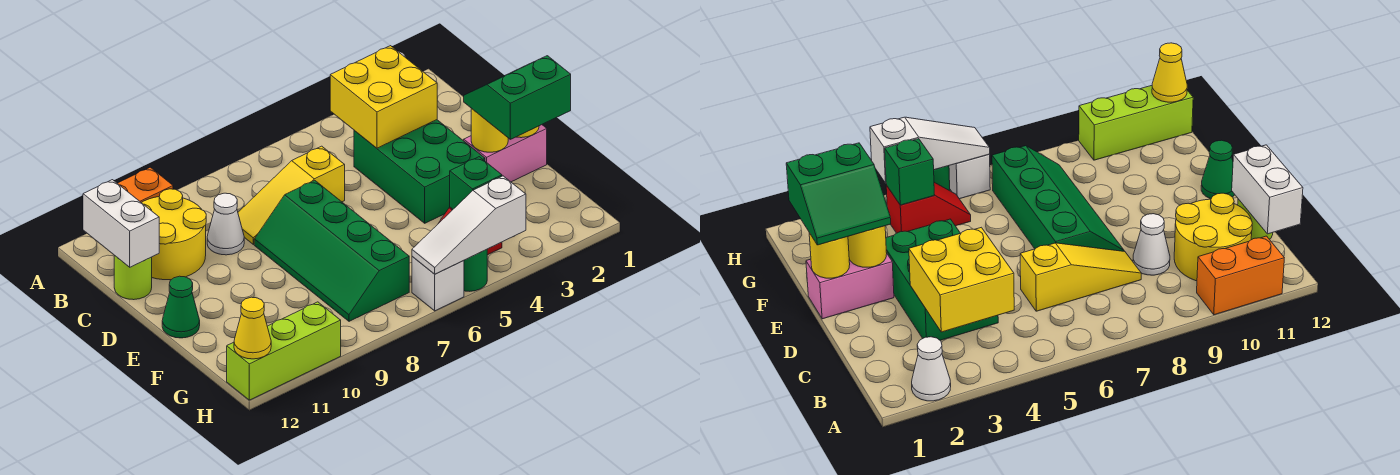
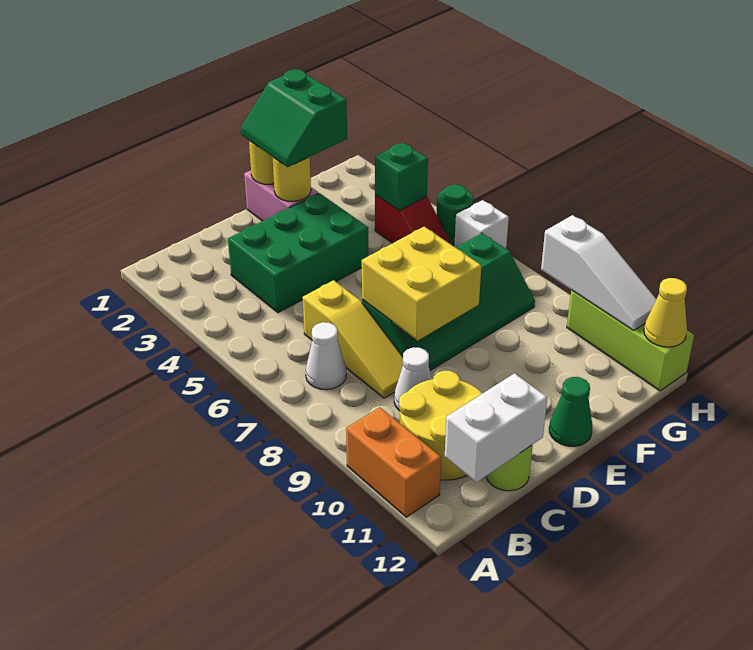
white cone A2 level 1 -> white cone B7 level 1
yellow brick B3:C4 level 2 -> yellow brick D7:E8 level 2
white slope H4:H6 level 2 top 4 -> white slope H9:H11 level 2 top 9

